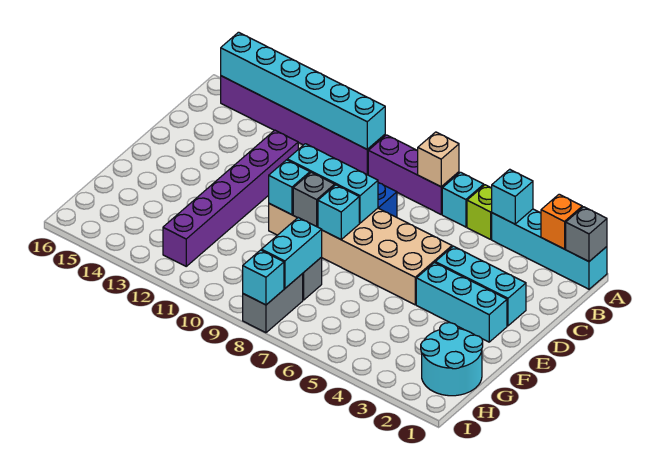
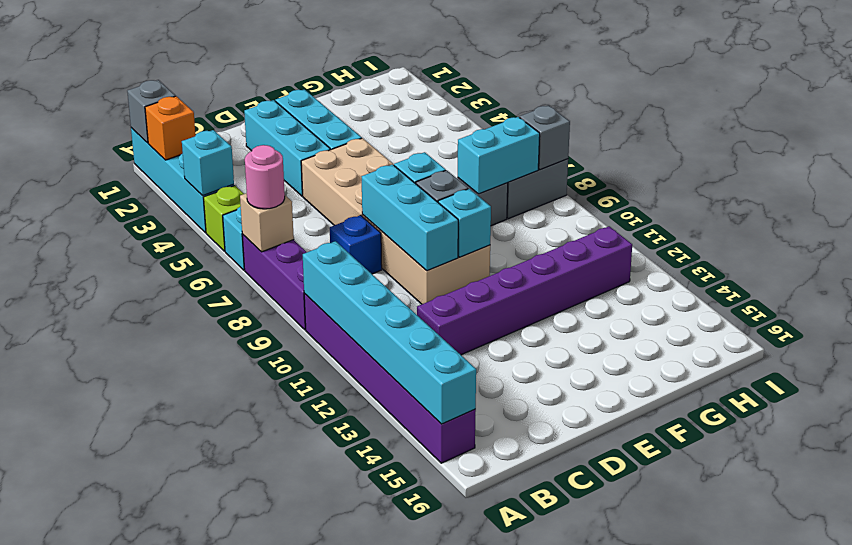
none -> pink round brick A7 level 3
cyan round brick G1:H2 level 1 -> none
cyan brick I8 level 2 -> grey brick I8 level 2

